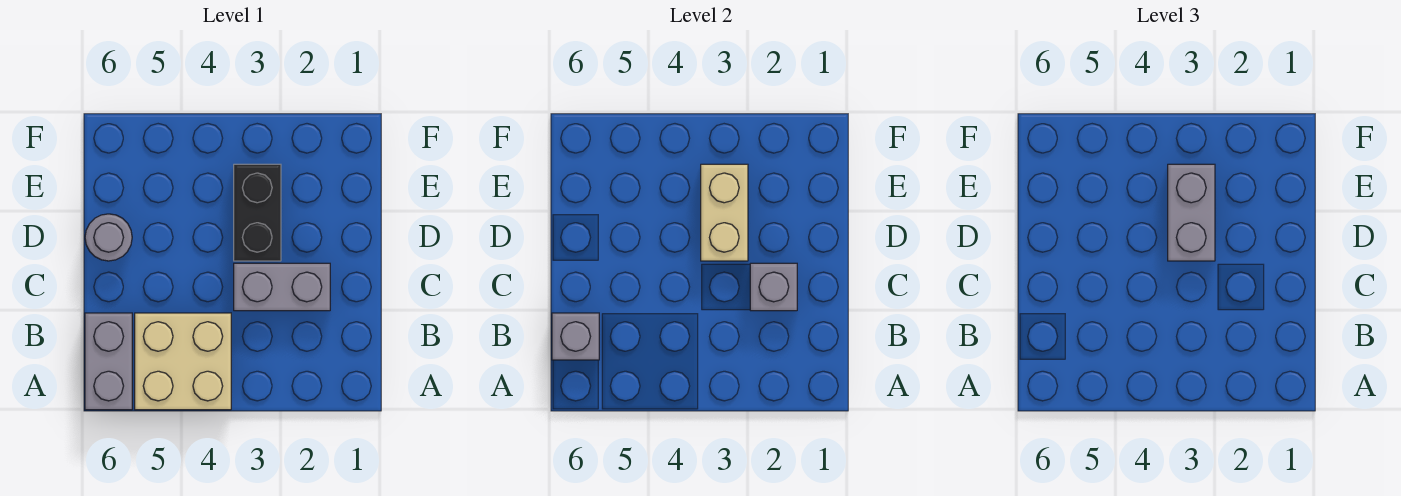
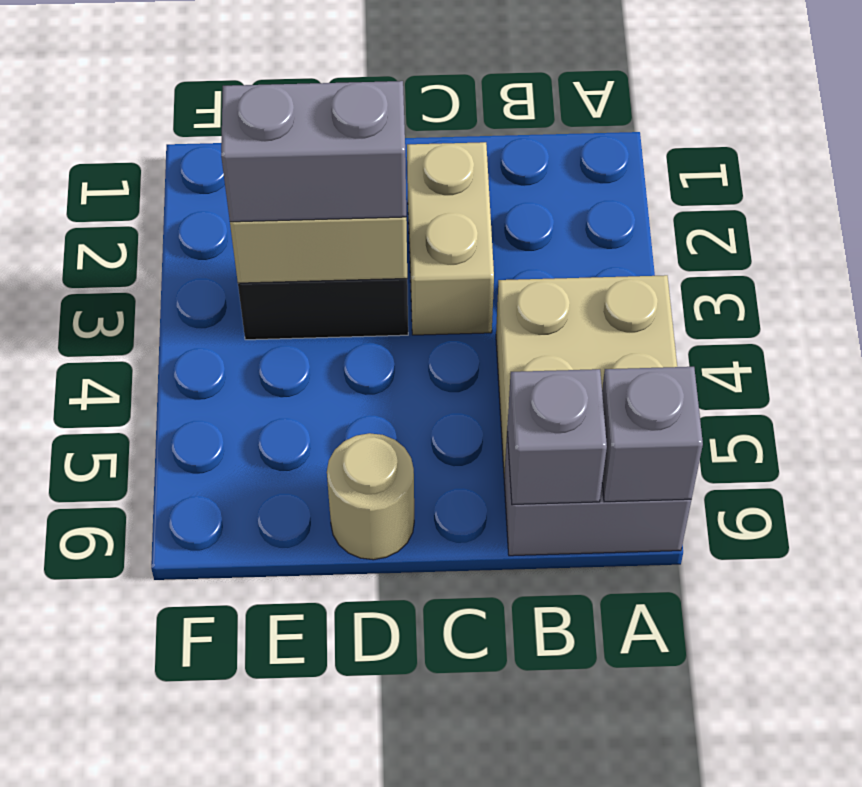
grey brick C2:C3 level 1 -> tan brick C2:C3 level 1
grey brick C2 level 2 -> grey brick A6 level 2
grey round brick D6 level 1 -> tan round brick D6 level 1

